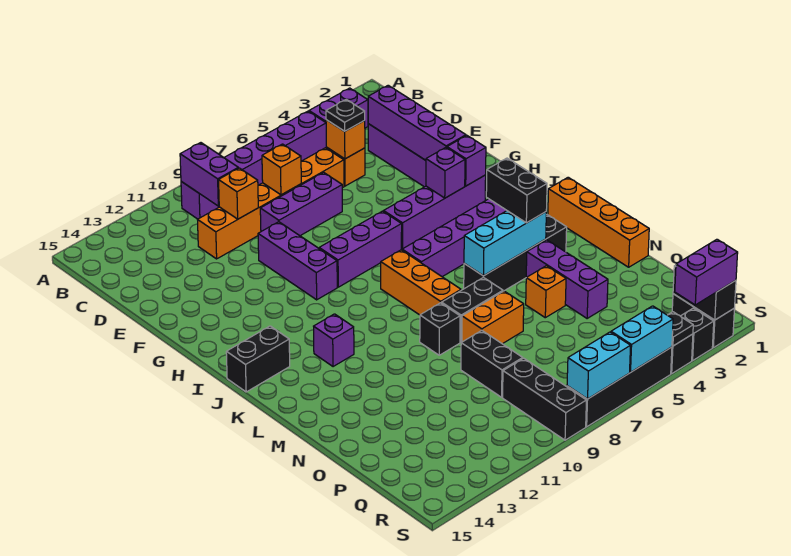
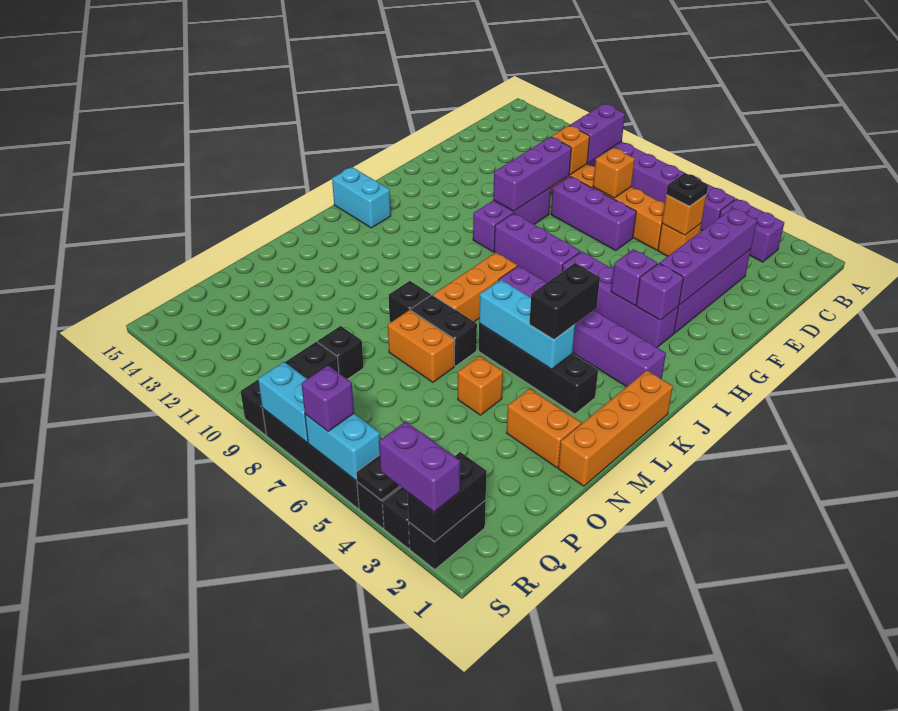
black brick J14:J15 level 1 -> cyan brick J14:J15 level 1
purple brick K12 level 1 -> purple brick S6 level 3
purple brick M4:O4 level 1 -> purple brick E10:G10 level 2
none -> orange brick N2:N3 level 1
black brick O9:P9 level 1 -> black brick P9 level 1

